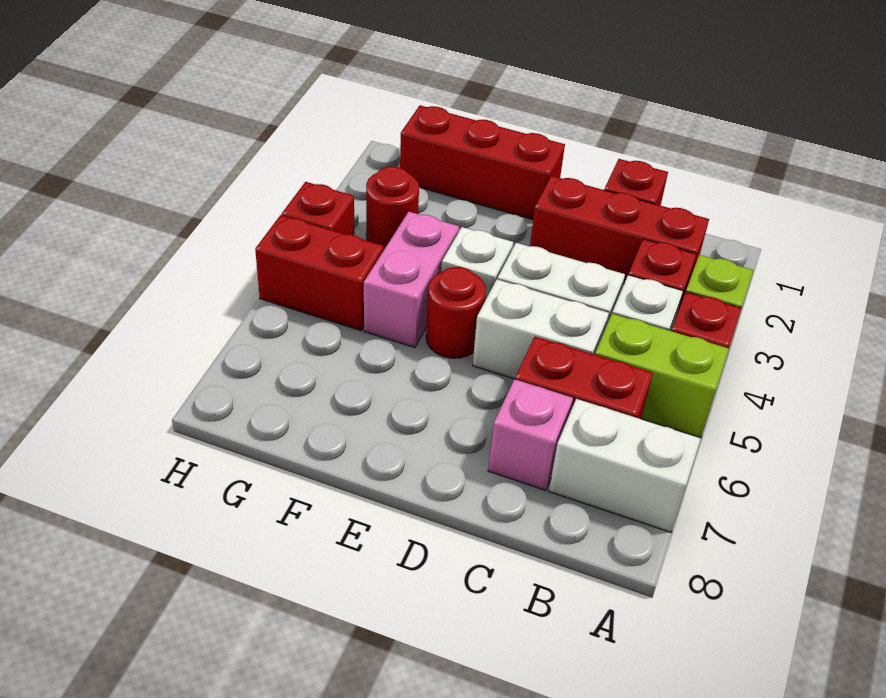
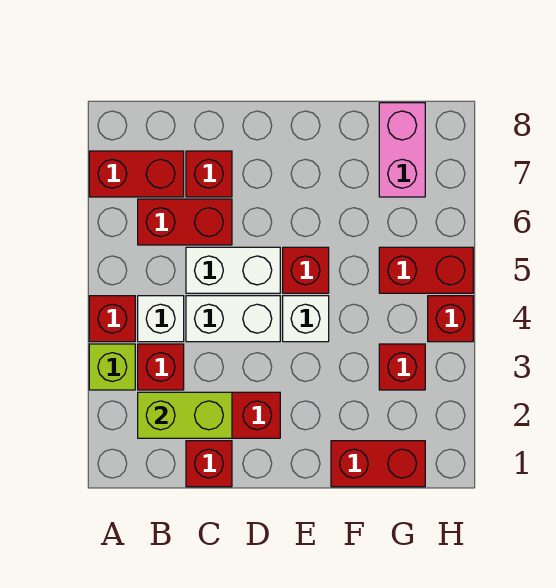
lime brick A5:B5 level 1 -> lime brick B2:C2 level 2
white brick A7:B7 level 1 -> red brick A7:B7 level 1
pink brick C7 level 1 -> red brick C7 level 1
red brick E1:G1 level 1 -> red brick F1:G1 level 1
red round brick E5 level 1 -> red brick E5 level 1
pink brick F4:F5 level 1 -> pink brick G7:G8 level 1
red round brick G3 level 1 -> red brick G3 level 1

